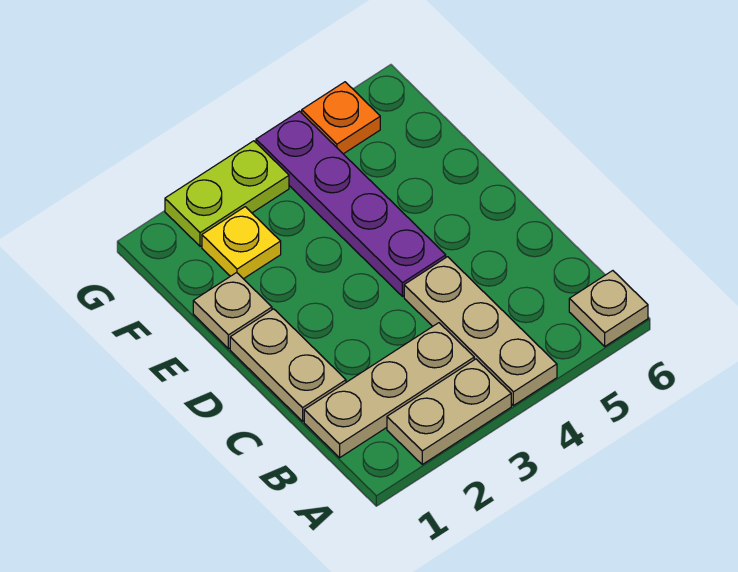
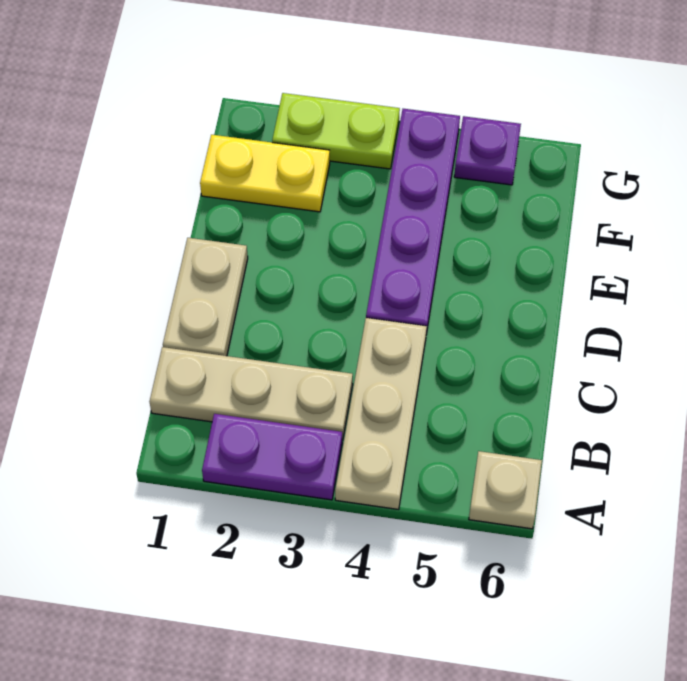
tan plate A2:A3 level 1 -> purple plate A2:A3 level 1
tan plate E1 level 1 -> none
yellow plate F2 level 1 -> yellow plate F1:F2 level 1
orange plate G5 level 1 -> purple plate G5 level 1

